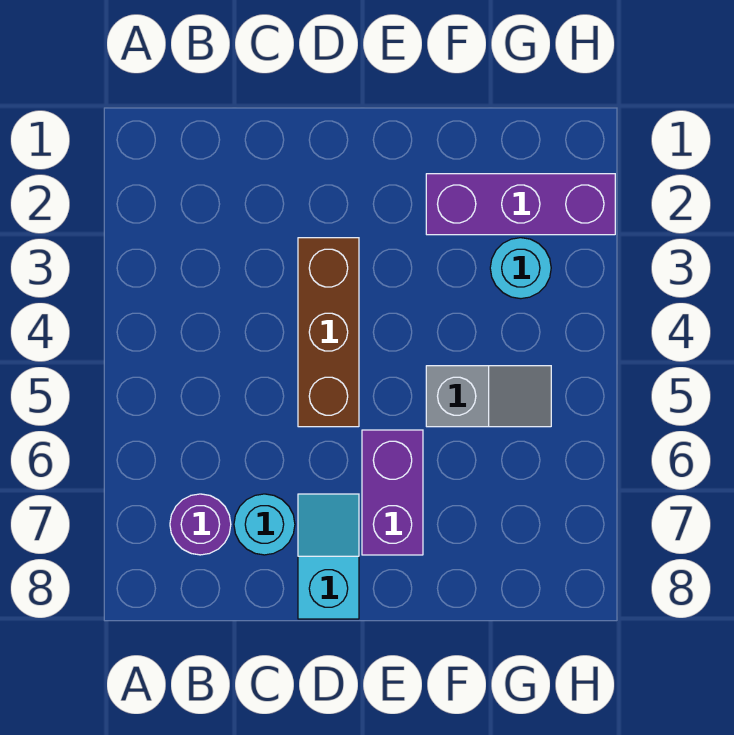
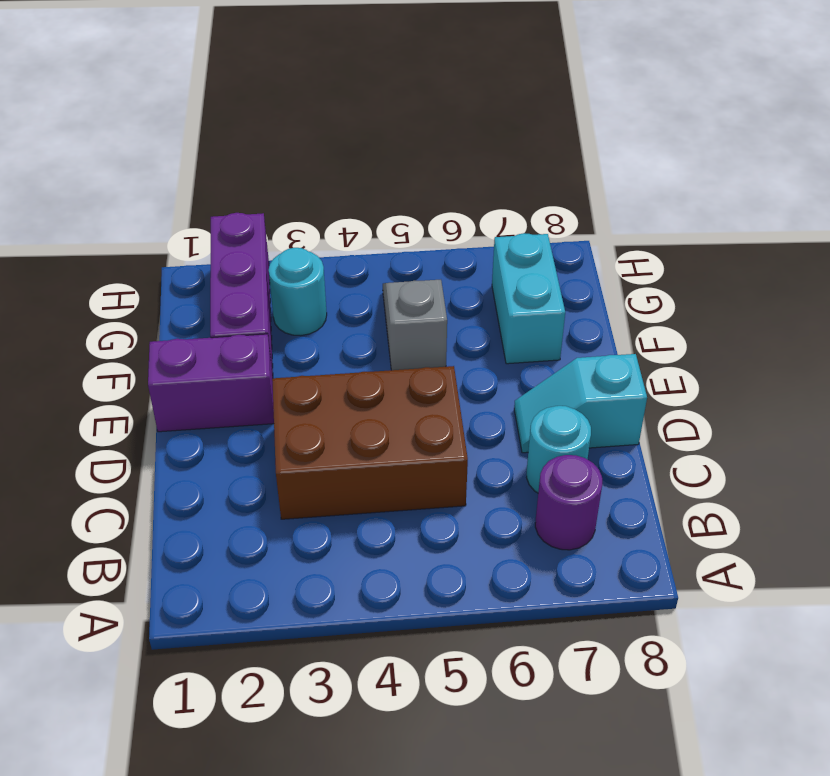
brown brick D3:D5 level 1 -> brown brick C3:D5 level 1
purple brick E6:E7 level 1 -> purple brick E1:E2 level 1
none -> cyan brick F7:G7 level 1

